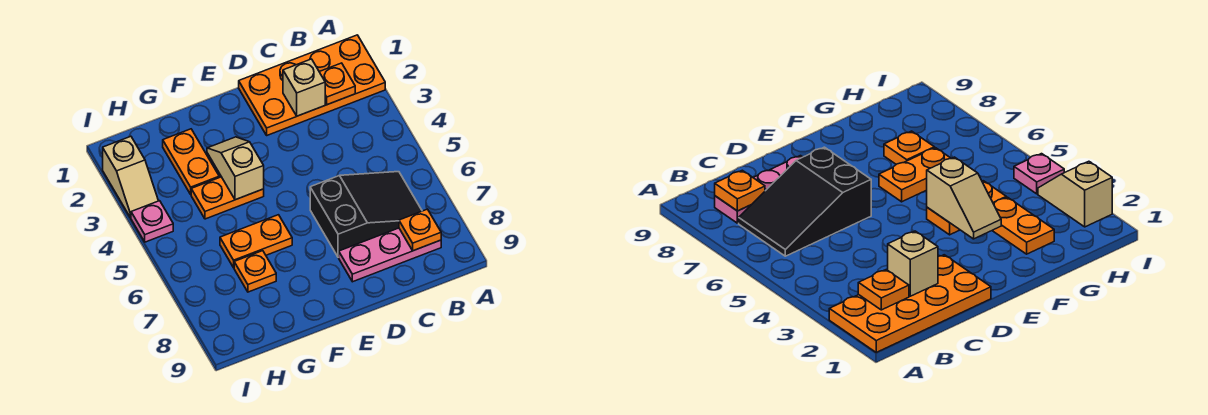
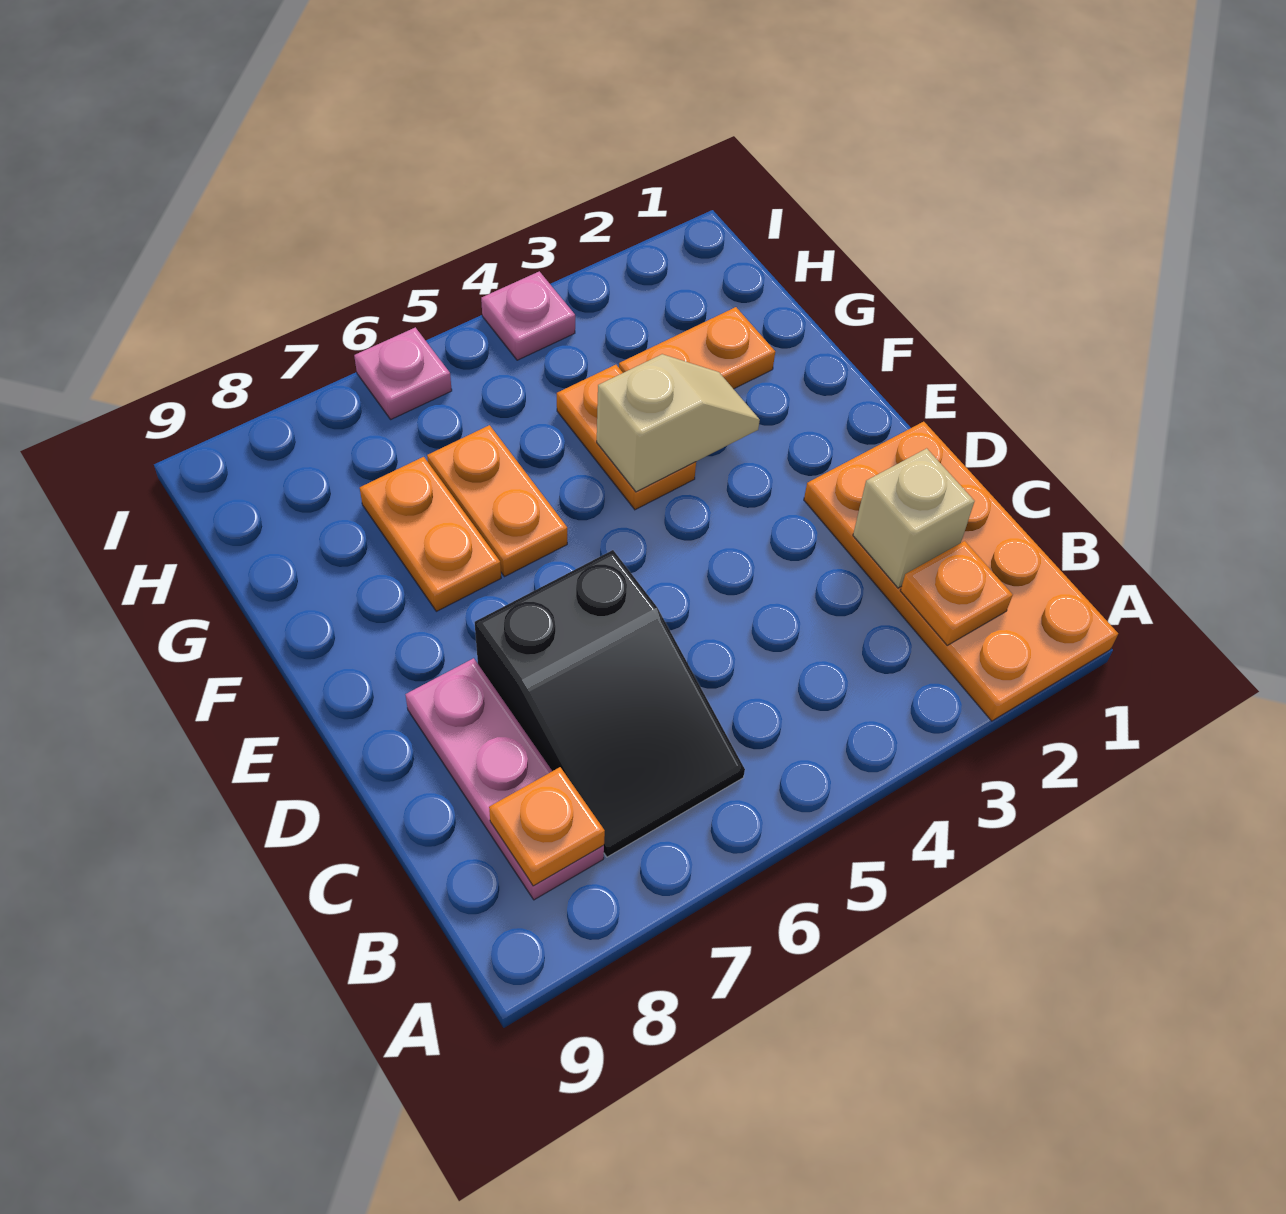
orange plate G7 level 1 -> orange plate F7:G7 level 1
tan slope I2:I3 level 1 top 2 -> none
none -> pink plate I6 level 1

